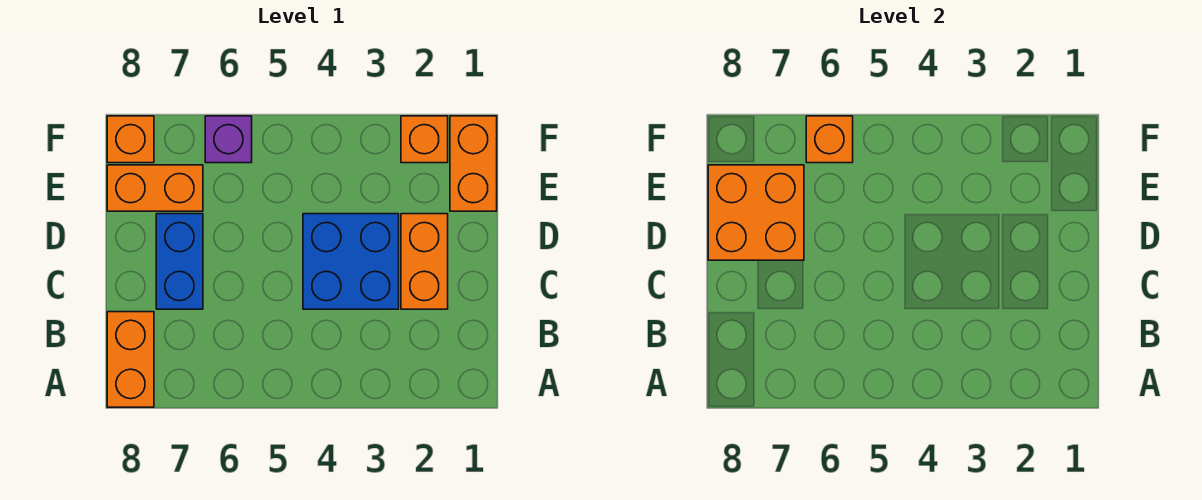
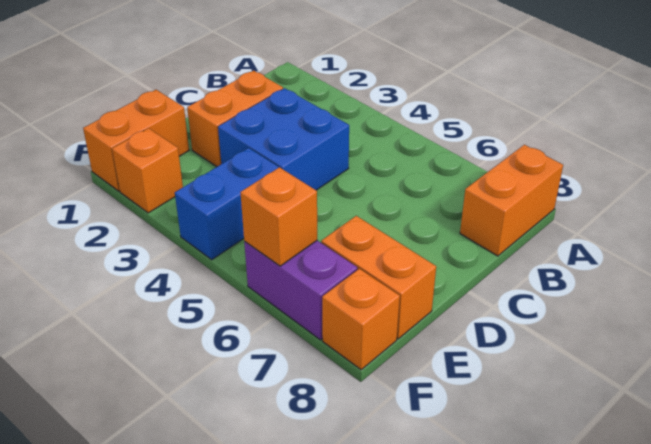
blue brick C7:D7 level 1 -> blue brick E4:F4 level 1
orange brick D7:E8 level 2 -> none
purple brick F6 level 1 -> purple brick F6:F7 level 1

